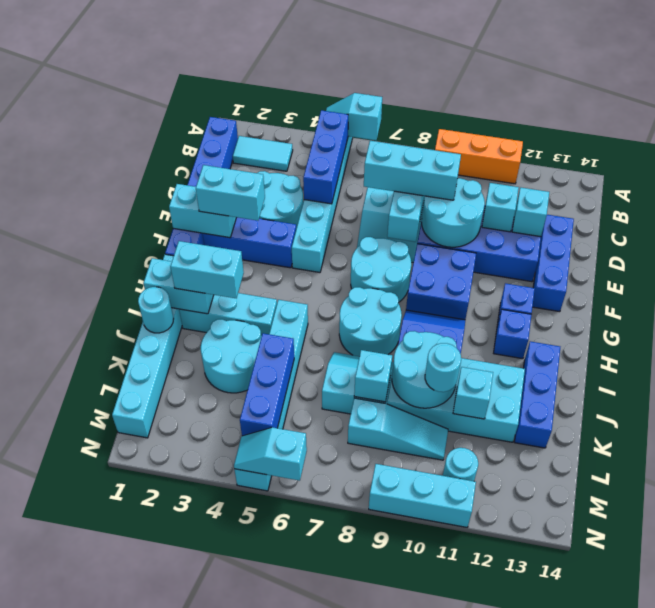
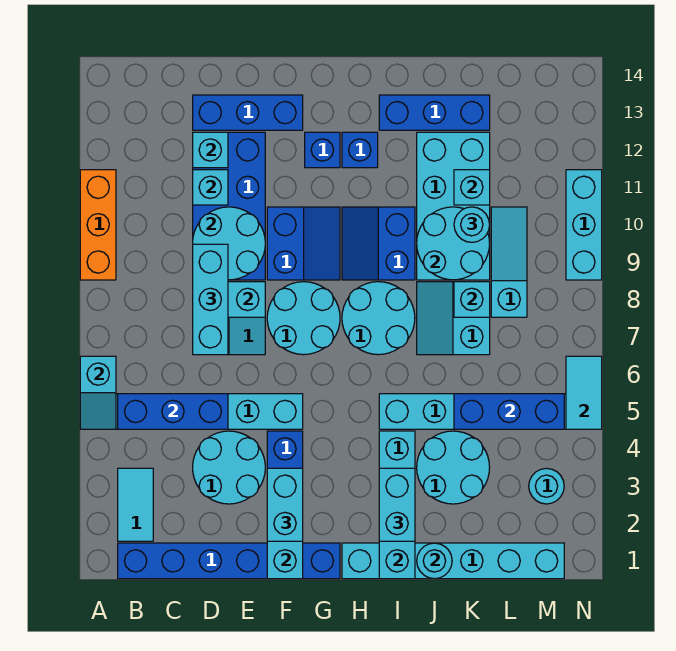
blue brick F9:G10 level 1 -> blue slope F9:G10 level 1 top F
cyan round brick M11 level 1 -> cyan round brick M3 level 1
cyan slope N5:N6 level 2 top 6 -> cyan tile N5:N6 level 2

